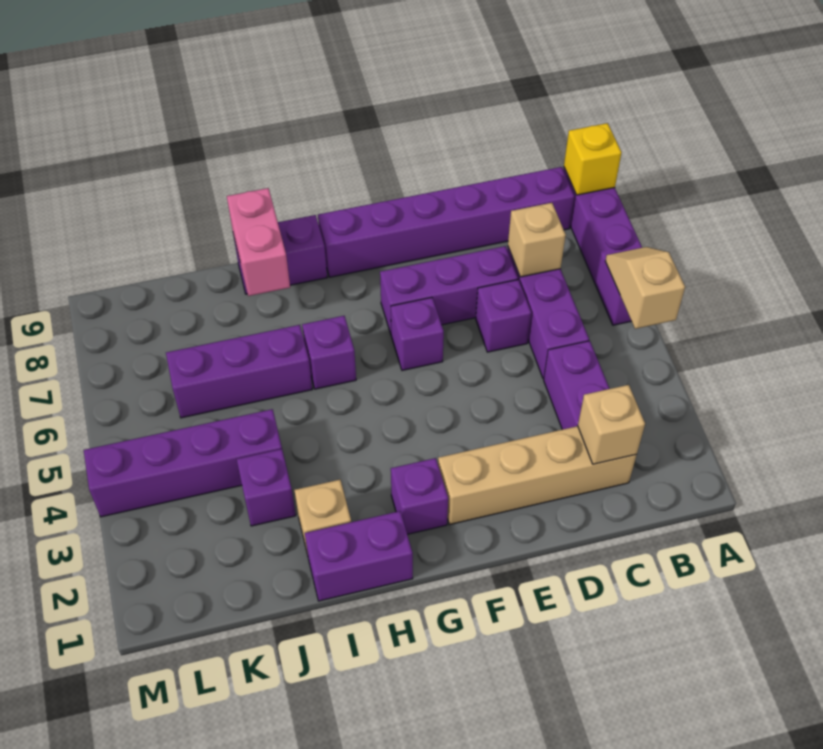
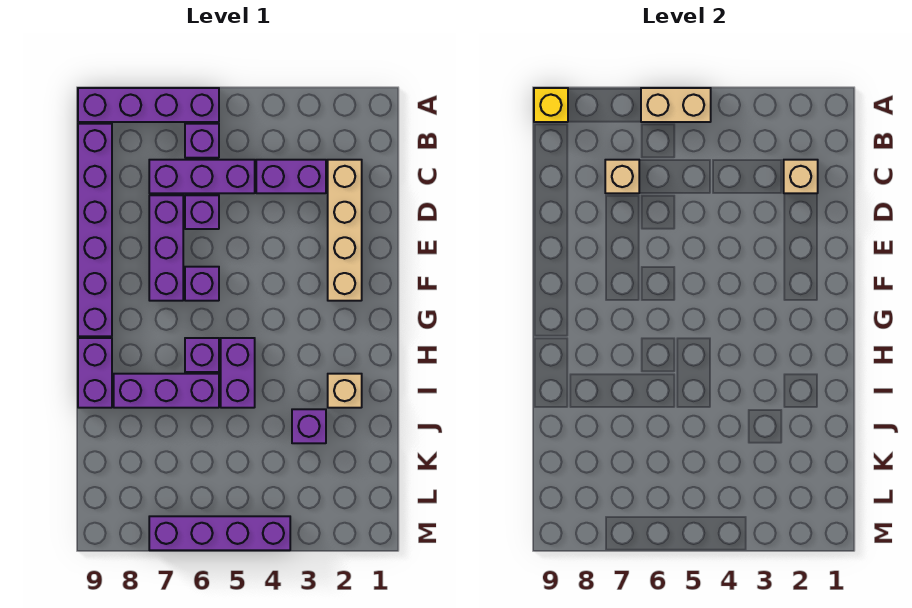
tan slope A5:A6 level 2 top 5 -> tan brick A5:A6 level 2
purple brick G2 level 1 -> purple brick B6 level 1
purple brick H1:I1 level 1 -> purple brick H5:I5 level 1
purple brick I6:K6 level 1 -> purple brick I6:I8 level 1
pink brick I8:I9 level 2 -> none
purple brick J4:M4 level 1 -> purple brick M4:M7 level 1

